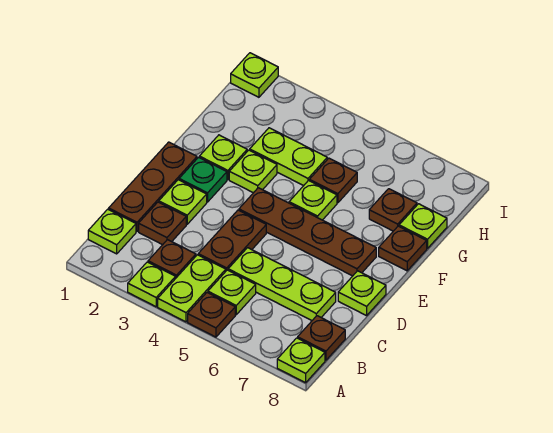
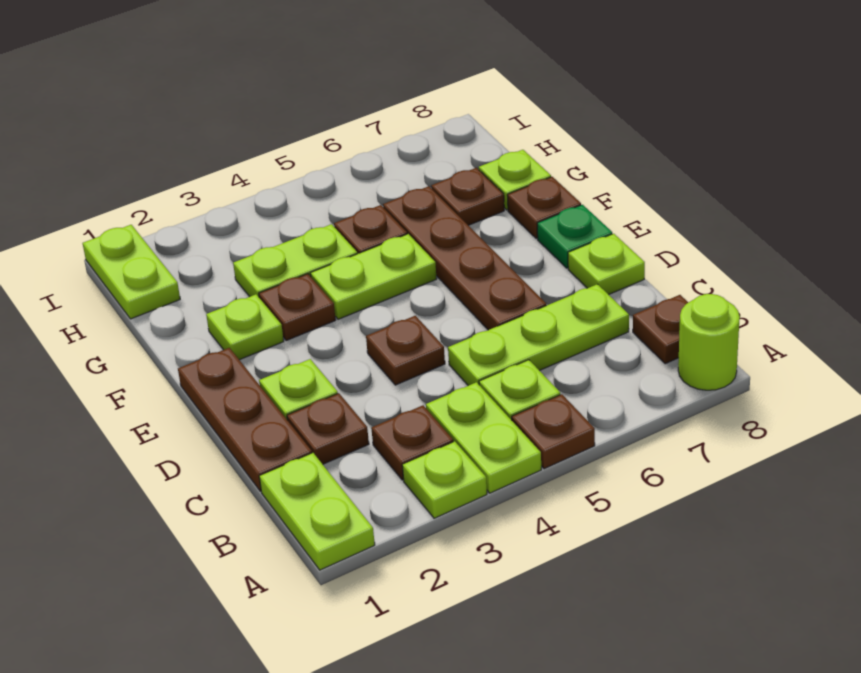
lime plate A8 level 1 -> lime round brick A8 level 1
lime plate B1 level 1 -> lime plate A1:B1 level 1
brown plate C4:D4 level 1 -> brown plate D4 level 1
green plate E2 level 1 -> green plate E8 level 1
brown plate E4:E7 level 1 -> brown plate D6:G6 level 1
lime plate F3 level 1 -> brown plate F3 level 1
lime plate F5 level 1 -> lime plate F4:F5 level 1
lime plate I1 level 1 -> lime plate H1:I1 level 1

